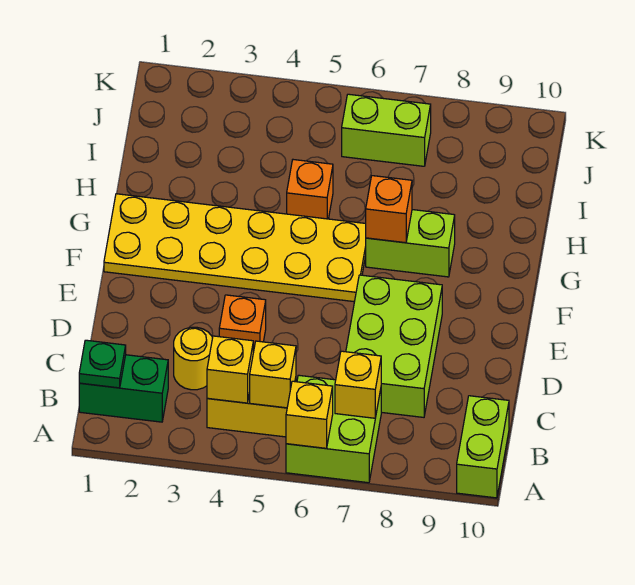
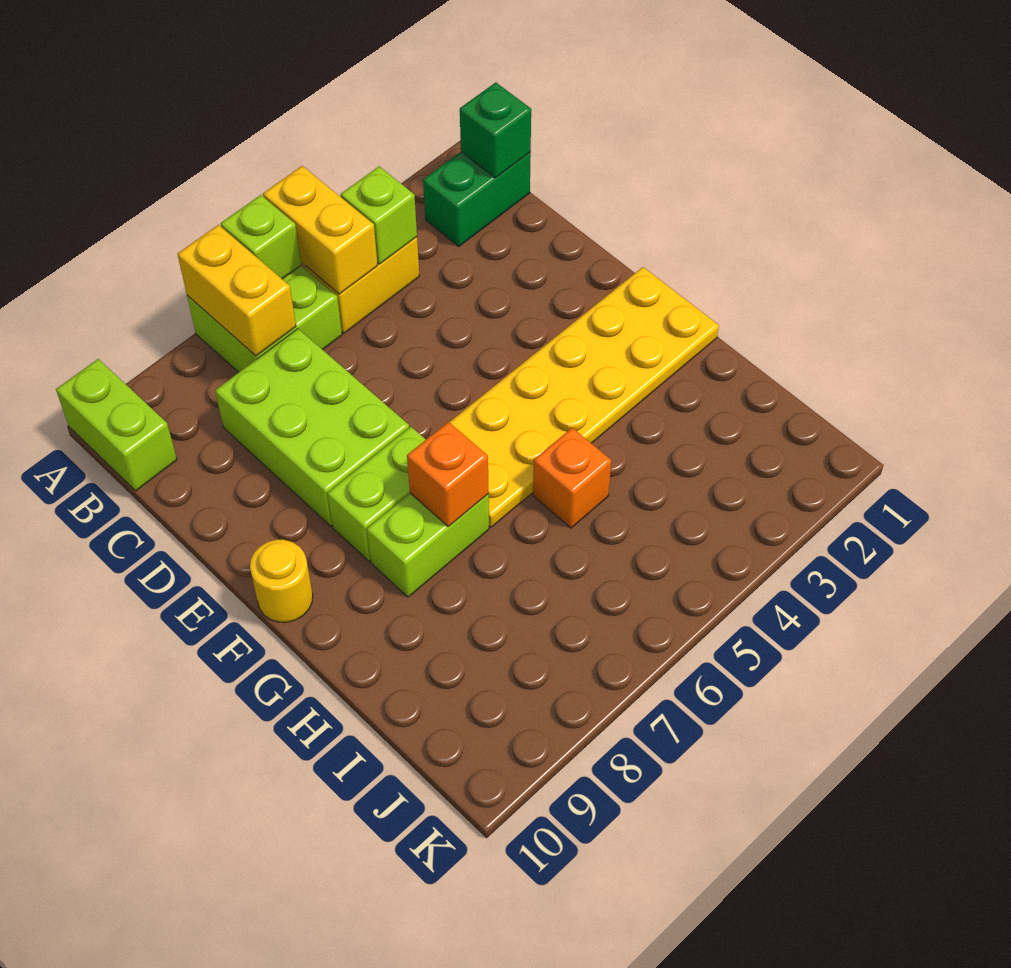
yellow brick A6 level 2 -> lime brick A6 level 2
green plate B1 level 2 -> green brick B1 level 2
yellow brick B4 level 2 -> lime brick B4 level 2
yellow brick B5 level 2 -> yellow brick A5:B5 level 2
yellow brick B7 level 2 -> yellow brick A7:B7 level 2
yellow round brick C3 level 1 -> yellow round brick F10 level 1
orange brick D4 level 1 -> none
lime brick J6:J7 level 1 -> lime brick F7:F8 level 1

